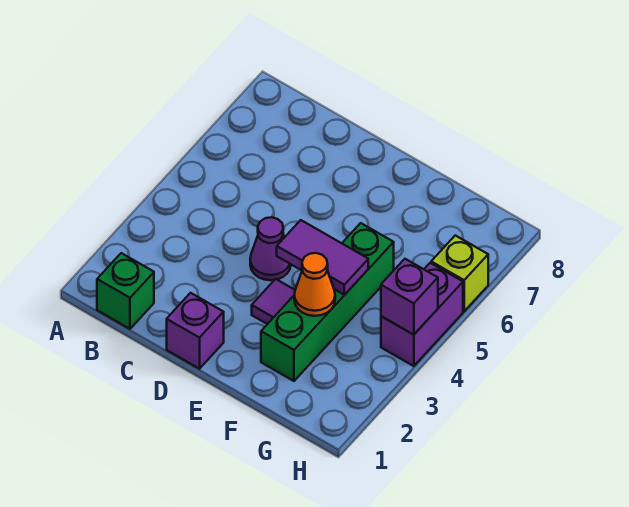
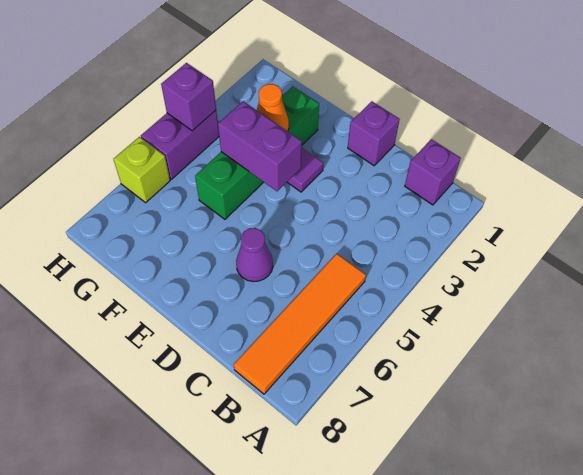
green brick B1 level 1 -> purple brick B1 level 1
none -> orange tile B5:B8 level 1
purple cone D4 level 1 -> purple cone D6 level 1
purple tile E4:F4 level 2 -> purple brick E4:F4 level 2

